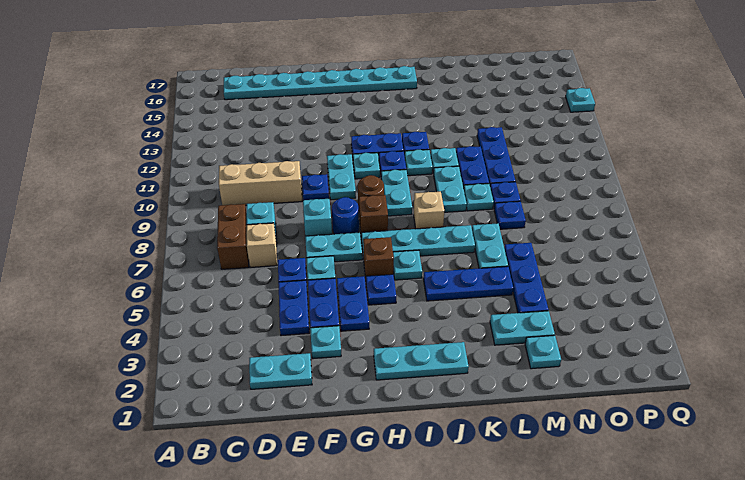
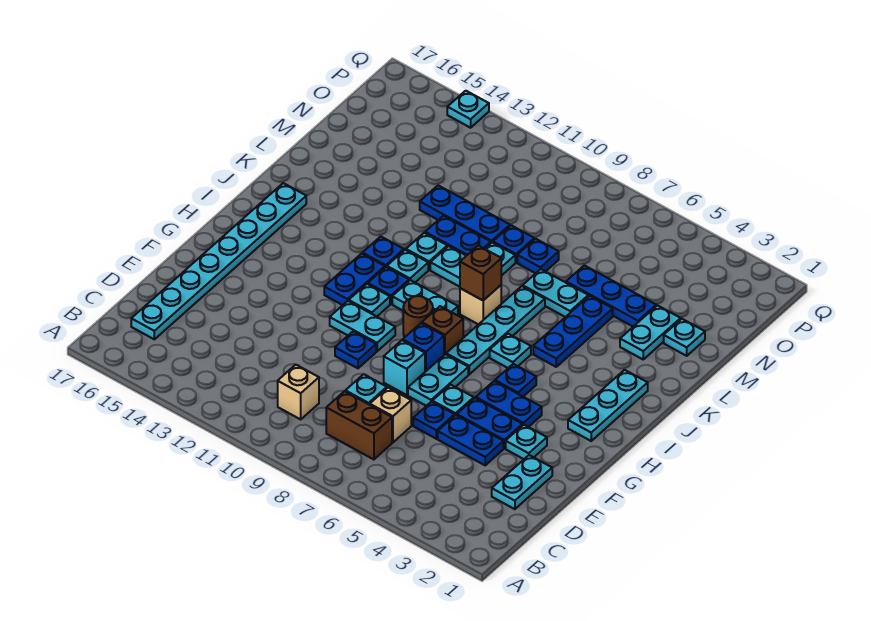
tan brick C10:E10 level 1 -> tan brick C10 level 1
blue round brick G8 level 1 -> blue brick G8 level 1
brown brick H6 level 1 -> brown brick J8 level 2

